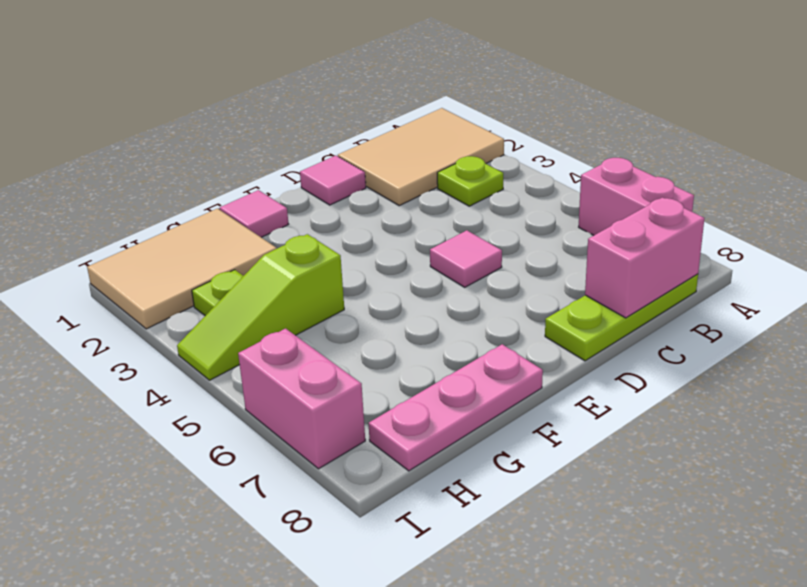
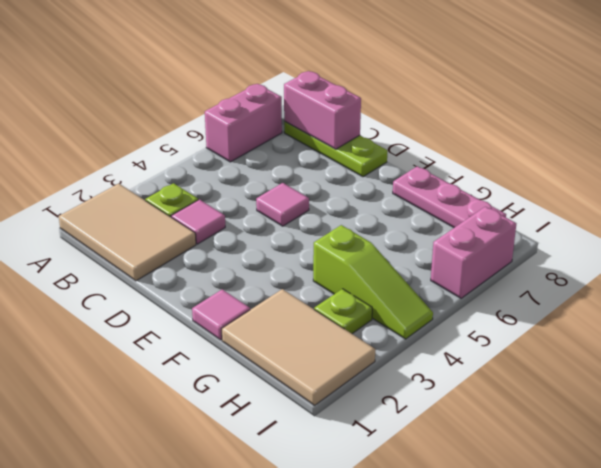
pink tile D1 level 1 -> pink tile C3 level 1

